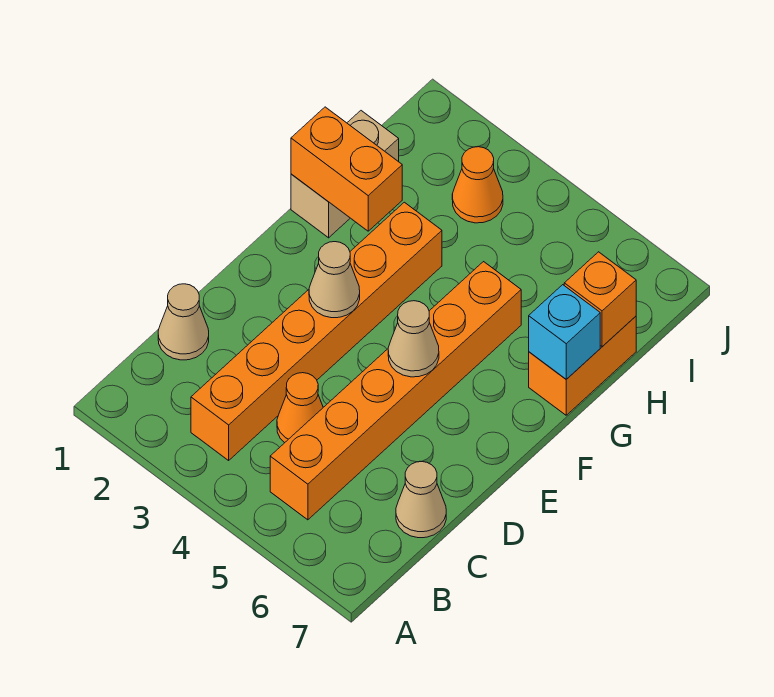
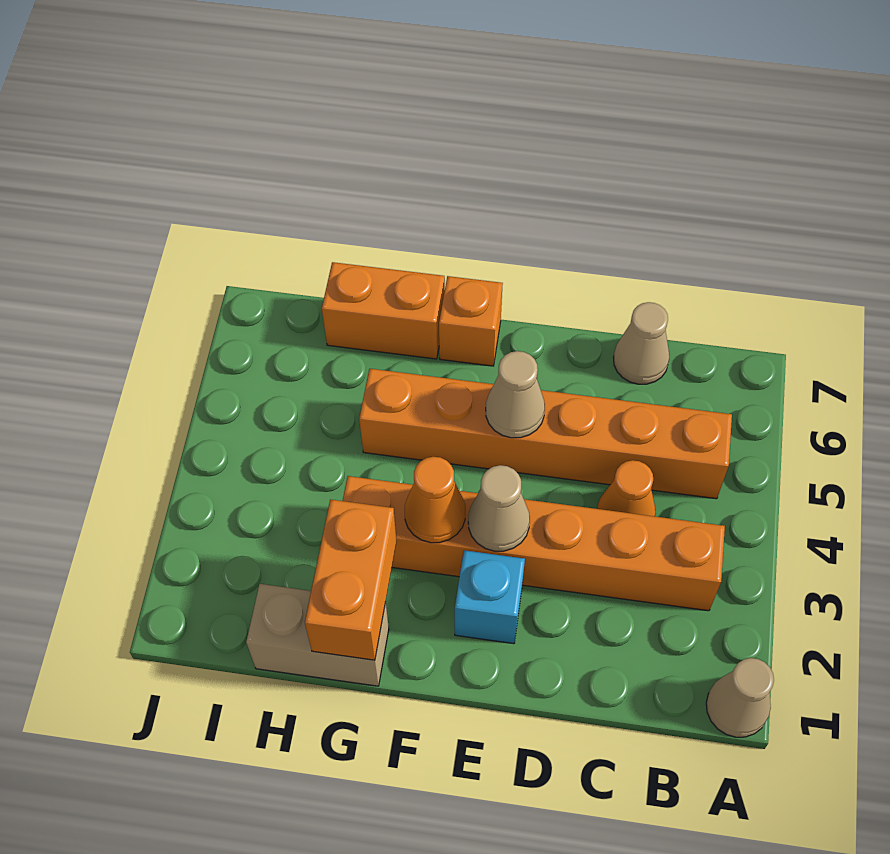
tan cone C1 level 1 -> tan cone A1 level 1
cyan brick G7 level 2 -> cyan brick E2 level 1
orange brick H7 level 2 -> orange brick F7 level 1
orange cone I3 level 1 -> orange cone F3 level 2

